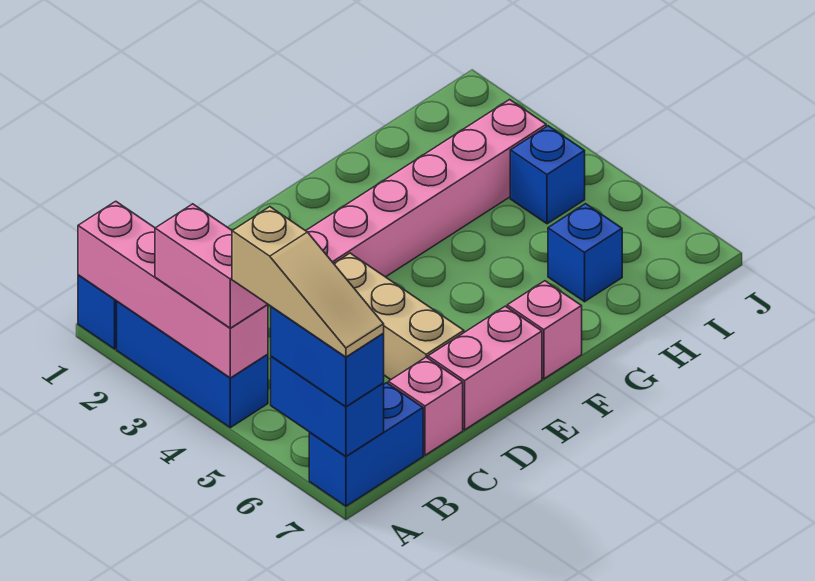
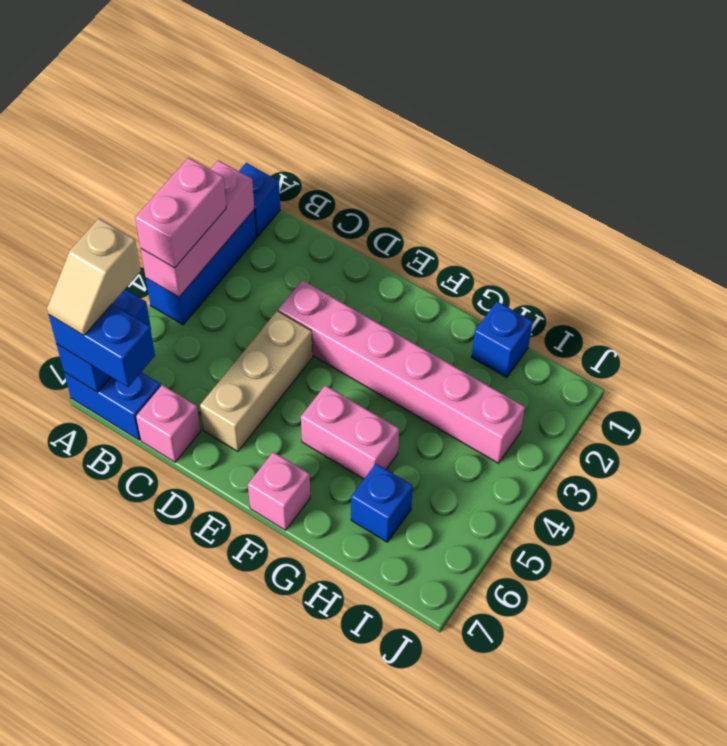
pink brick A1:A4 level 2 -> pink brick A2:A4 level 2
tan slope A5:A7 level 4 top 5 -> tan slope A6:A7 level 4 top 6
blue brick A6:A7 level 3 -> blue brick A7:B7 level 3
pink brick D7:E7 level 1 -> pink brick F5:G5 level 1
blue brick I4 level 1 -> blue brick H1 level 1

